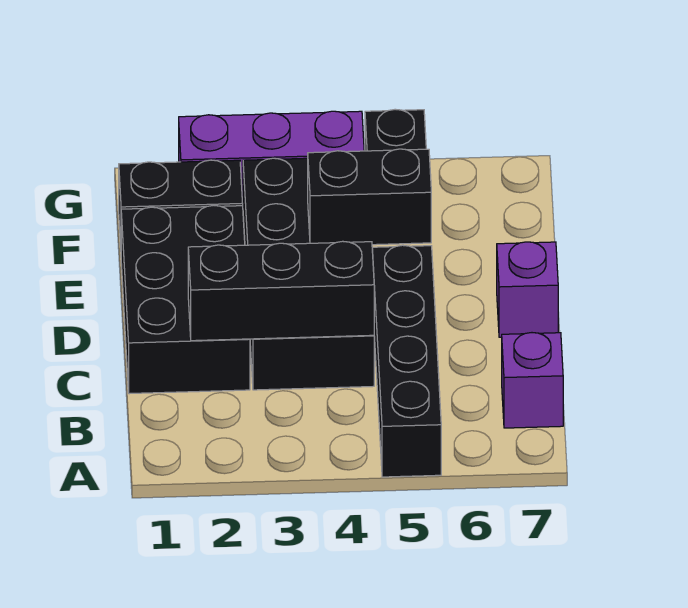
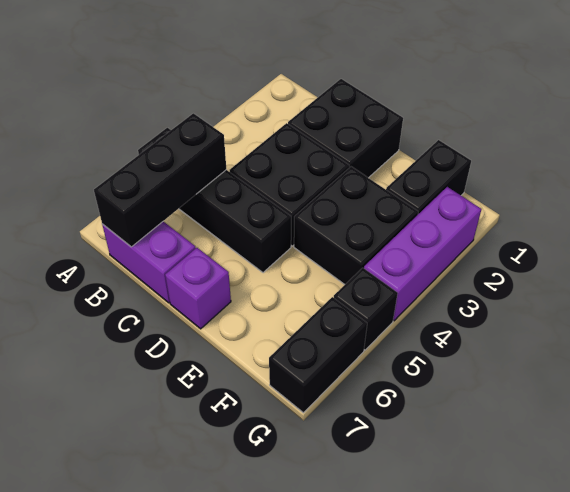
purple brick B7 level 1 -> purple brick B7:C7 level 1
black brick C1:E2 level 1 -> black brick C1:D2 level 1
black brick C2:C4 level 2 -> black brick B5:B7 level 2
black brick E4:E5 level 2 -> black brick G6:G7 level 1

